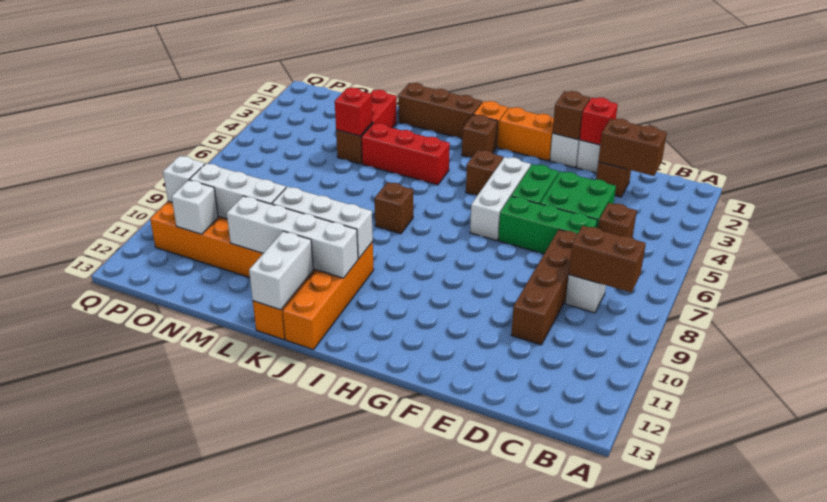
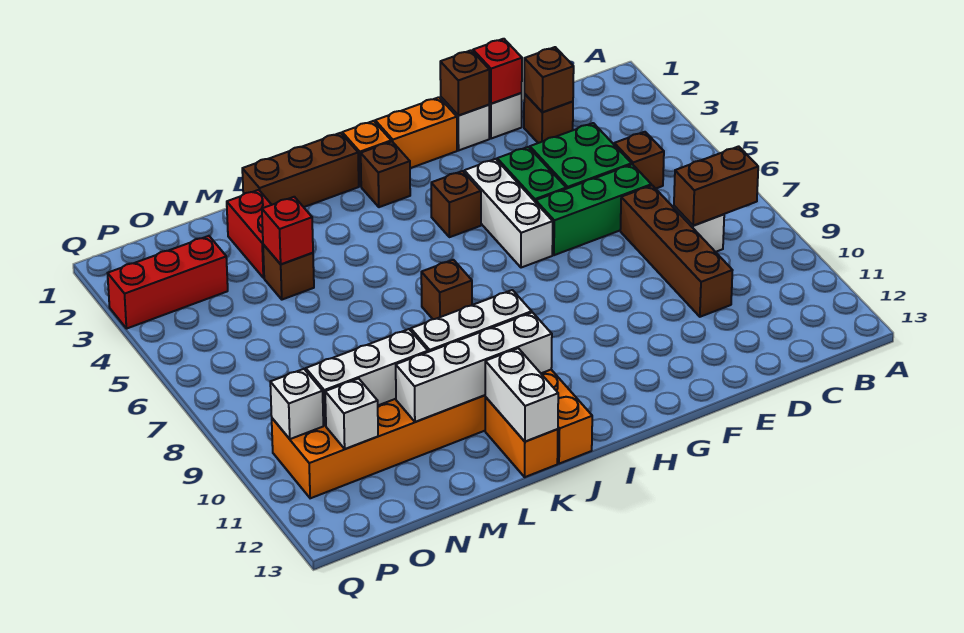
brown brick C2:D2 level 2 -> brown brick D2 level 2
red brick J4:L4 level 1 -> red brick O3:Q3 level 1

